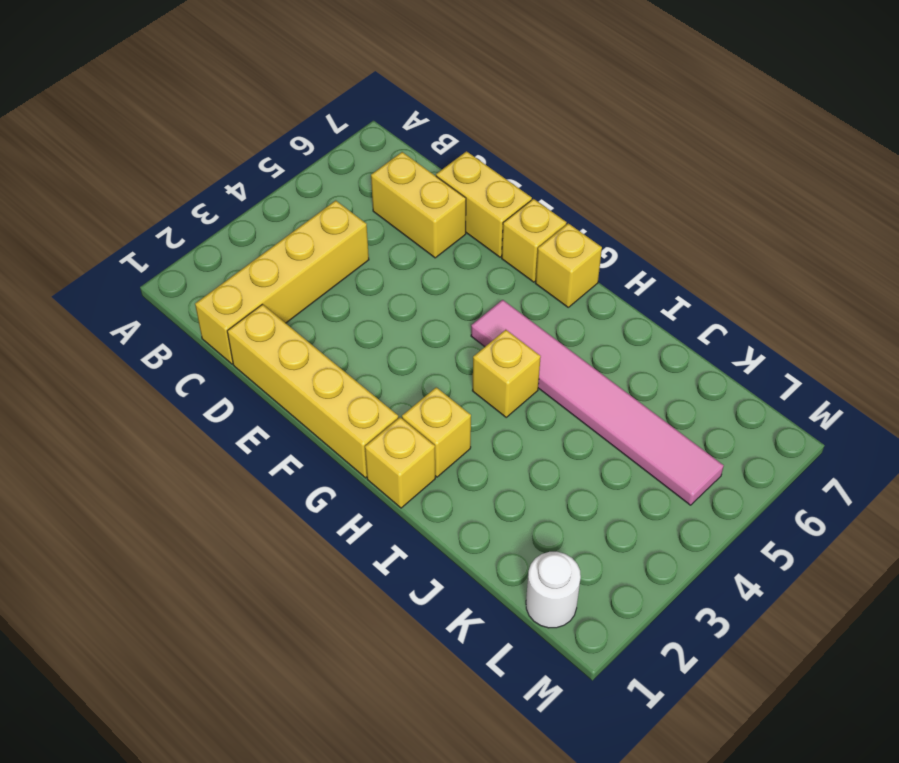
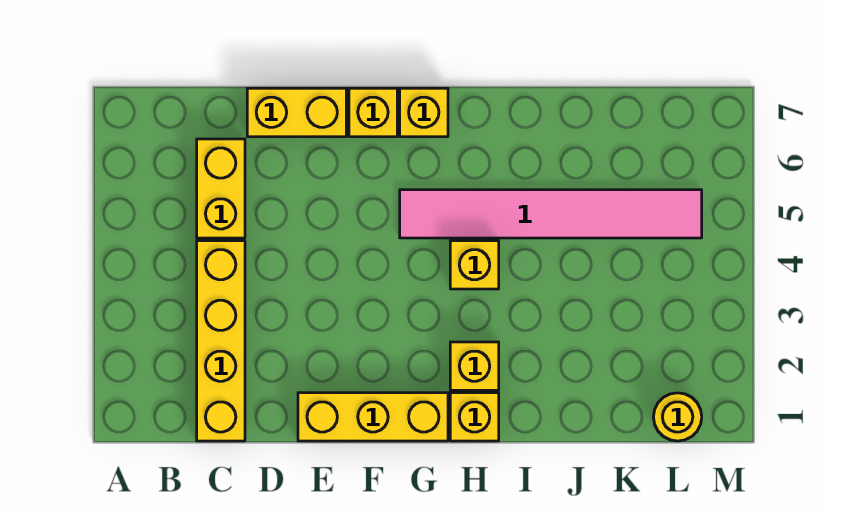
yellow brick C6:D6 level 1 -> yellow brick C5:C6 level 1
yellow brick D1:G1 level 1 -> yellow brick E1:G1 level 1
white round brick L1 level 1 -> yellow round brick L1 level 1

